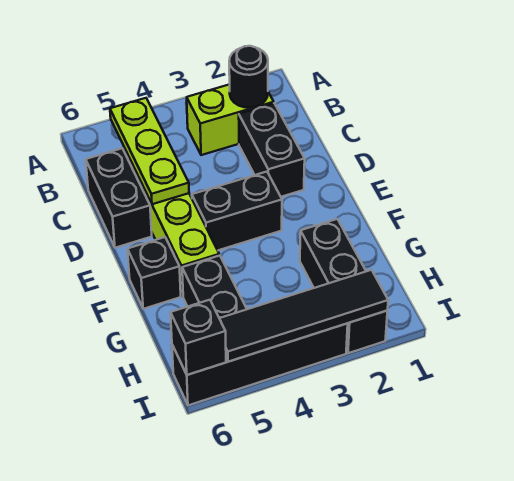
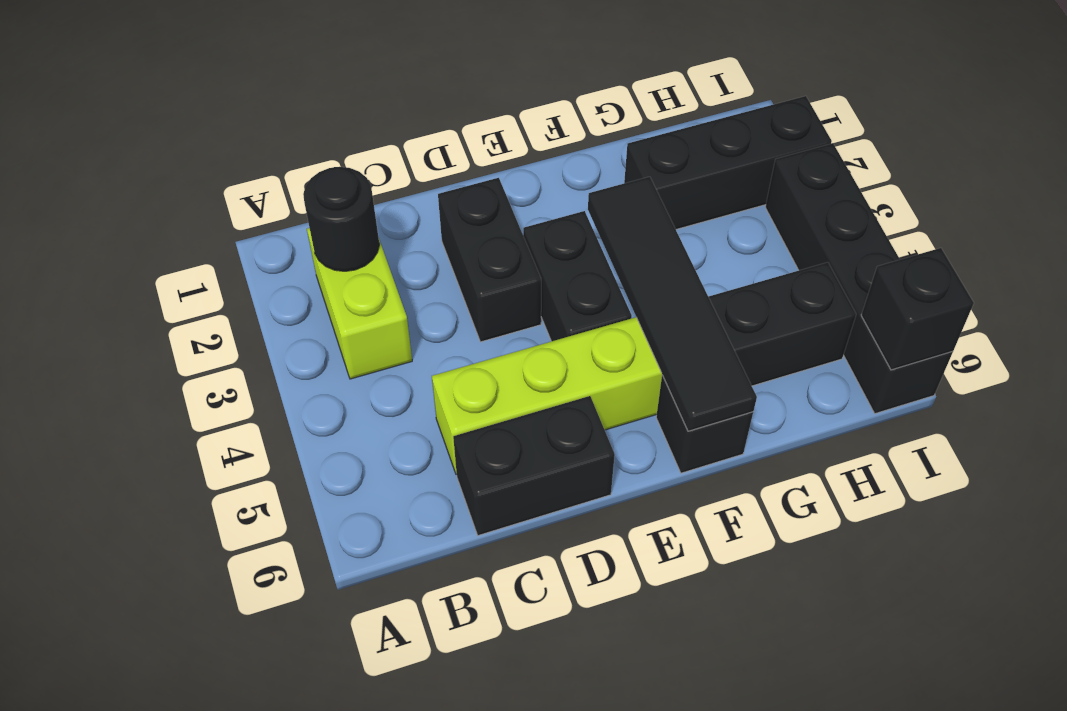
lime plate B5:D5 level 2 -> none
black brick C2:D2 level 1 -> black brick D2:D3 level 1
black tile I2:I5 level 2 -> black tile F3:F6 level 2

